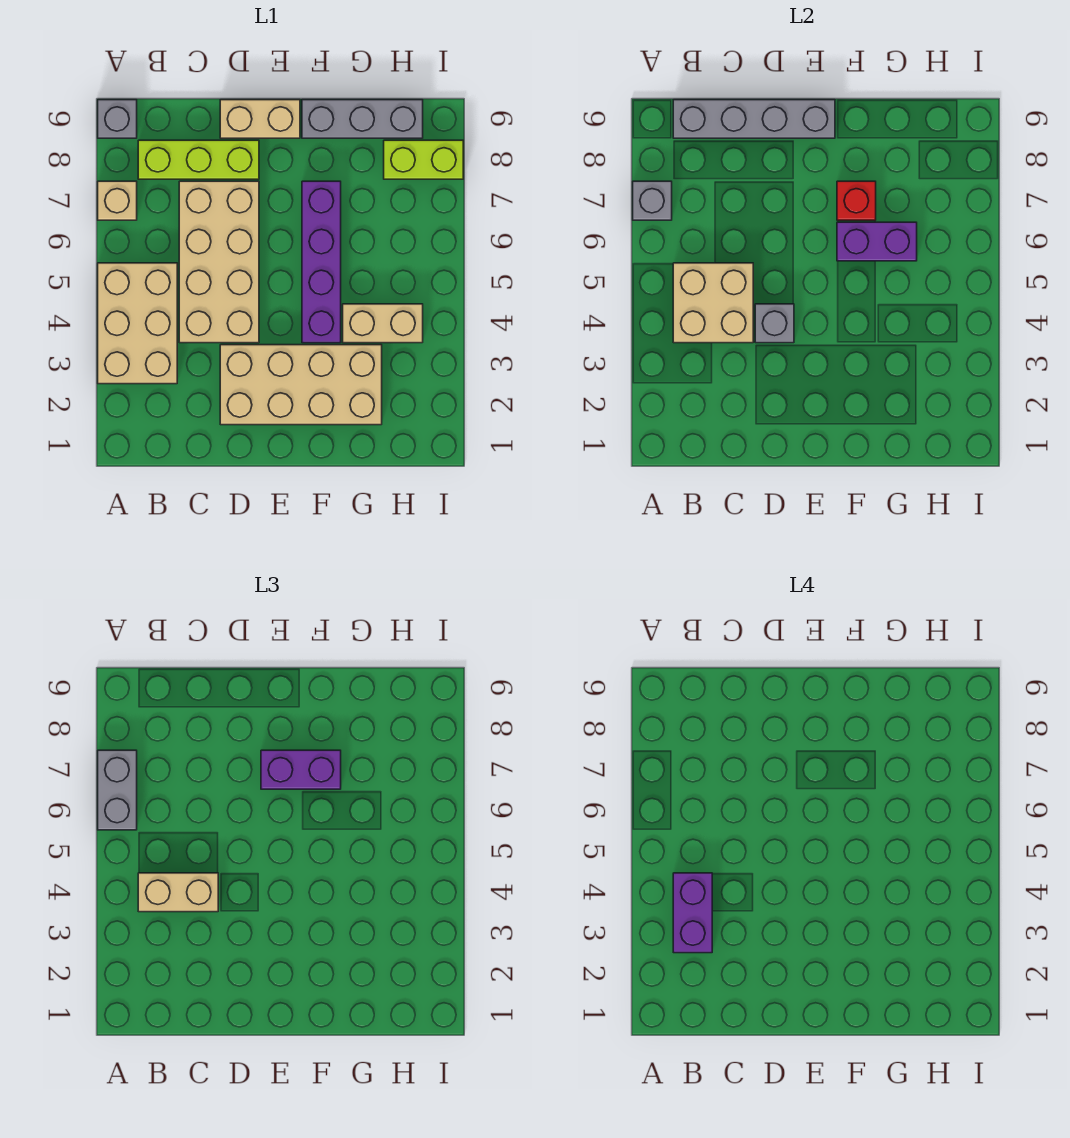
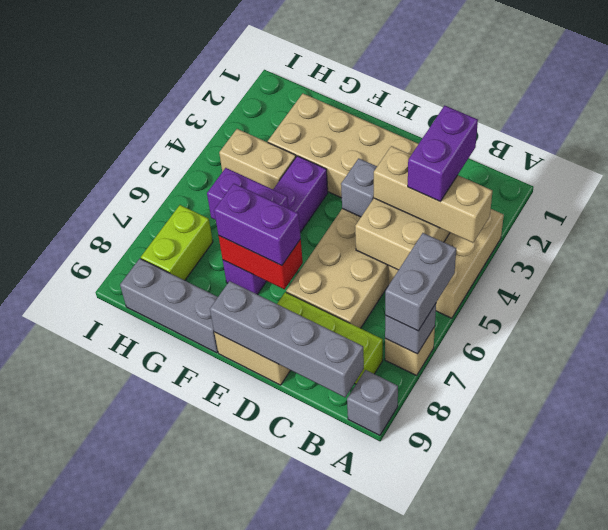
tan brick B4:C4 level 3 -> tan brick A4:C4 level 3
red brick F7 level 2 -> red brick E7:F7 level 2
lime brick H8:I8 level 1 -> lime brick H7:H8 level 1

